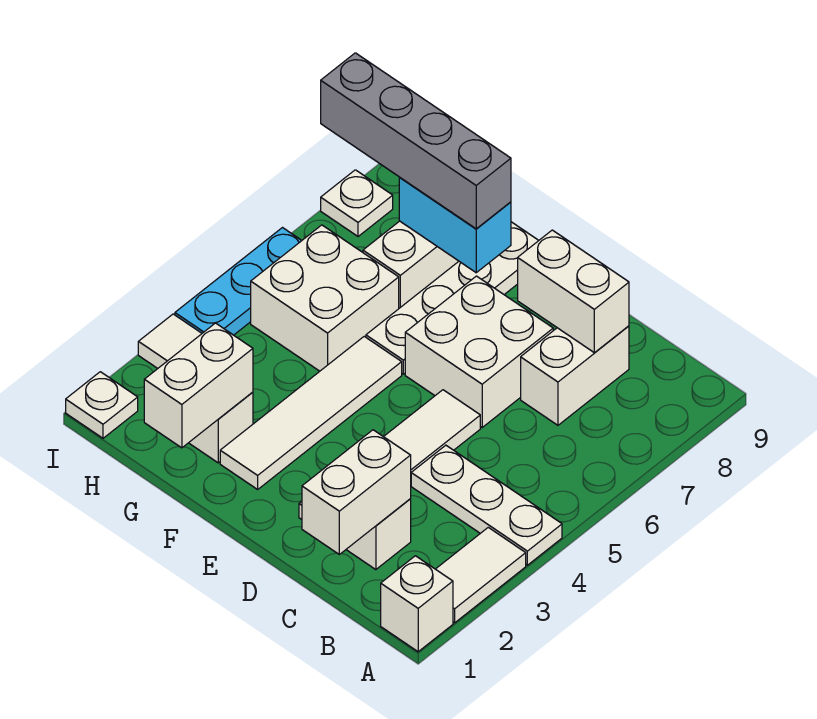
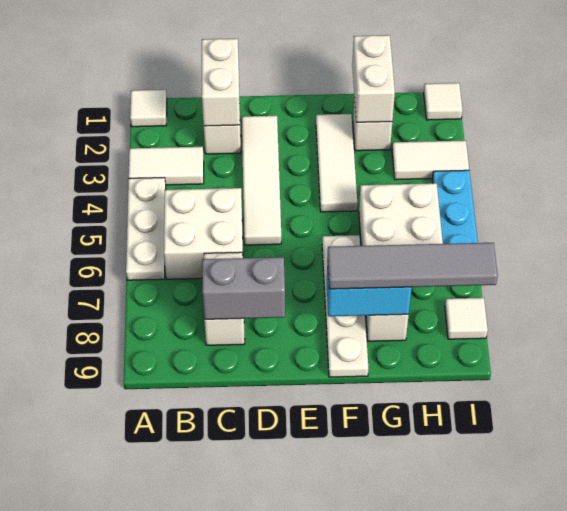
white brick A1 level 1 -> white tile A1 level 1
white tile A2:A3 level 1 -> white tile A3:B3 level 1
white plate A4:C4 level 1 -> white plate A4:A6 level 1
white brick C8:D8 level 2 -> grey brick C8:D8 level 2
white brick D6:E7 level 1 -> white brick B5:C6 level 1
white tile F2:F5 level 1 -> white tile F2:F4 level 1
grey brick F8:I8 level 3 -> grey tile F8:I8 level 3
white plate I1 level 1 -> white tile I1 level 1
white plate I8 level 1 -> white tile I8 level 1

